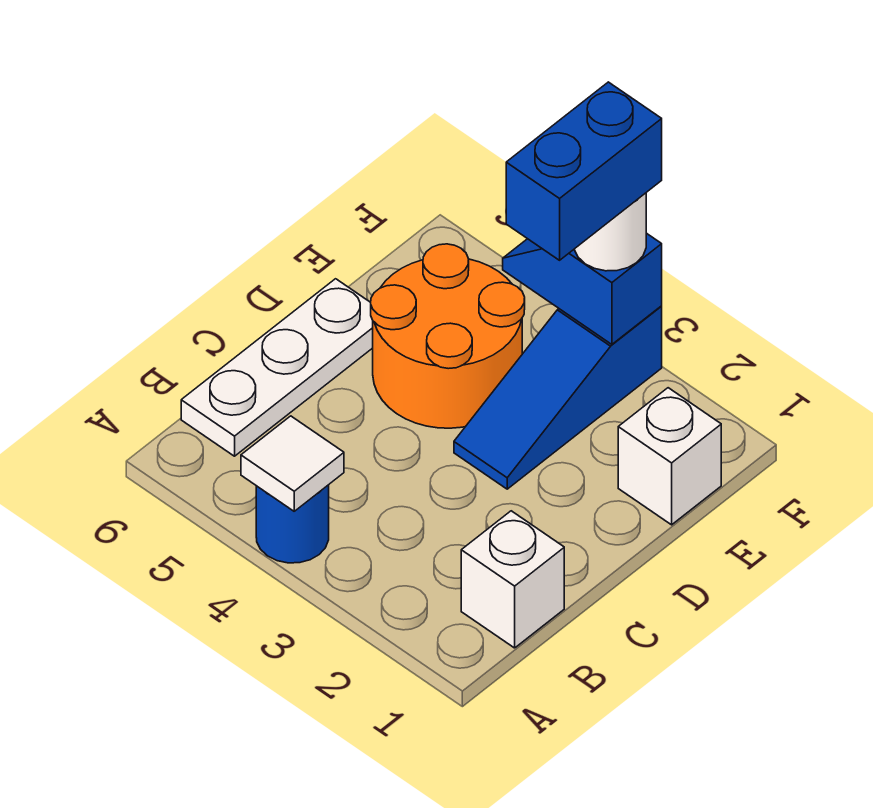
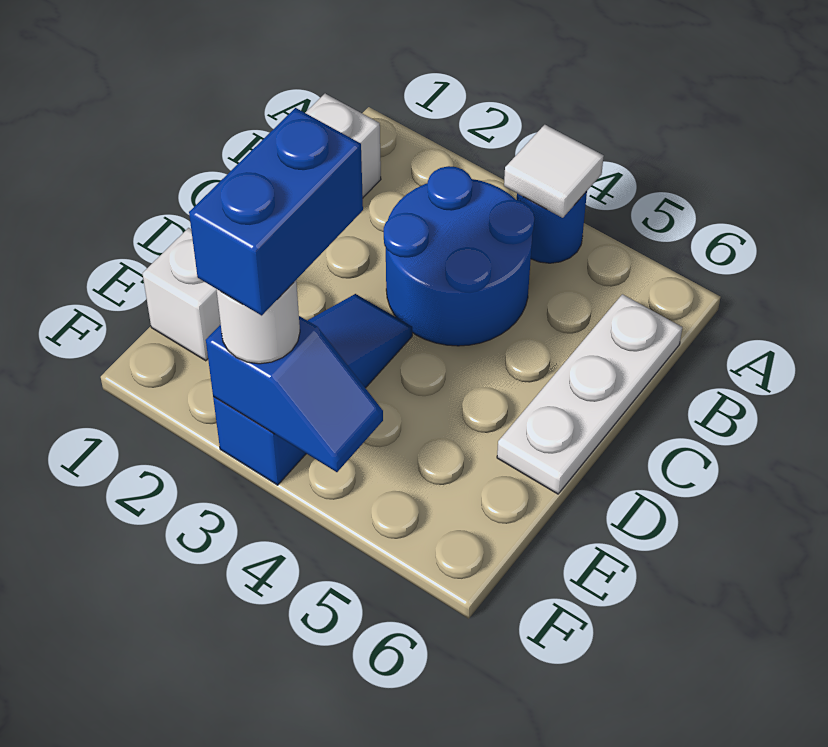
none -> blue round brick B3:C4 level 1
orange round brick D4:E5 level 1 -> none

